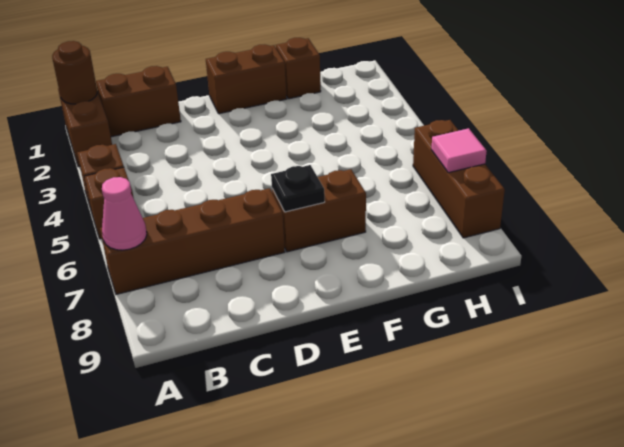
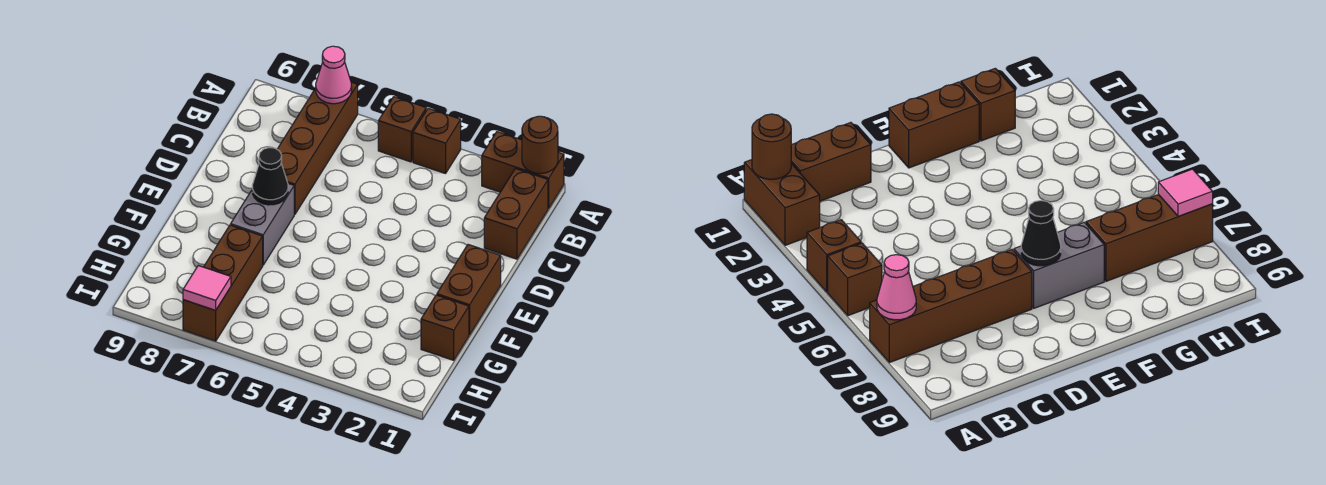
brown brick E7:F7 level 1 -> grey brick E7:F7 level 1
black plate E7 level 2 -> black cone E7 level 2
brown brick I6:I8 level 1 -> brown brick G7:I7 level 1

